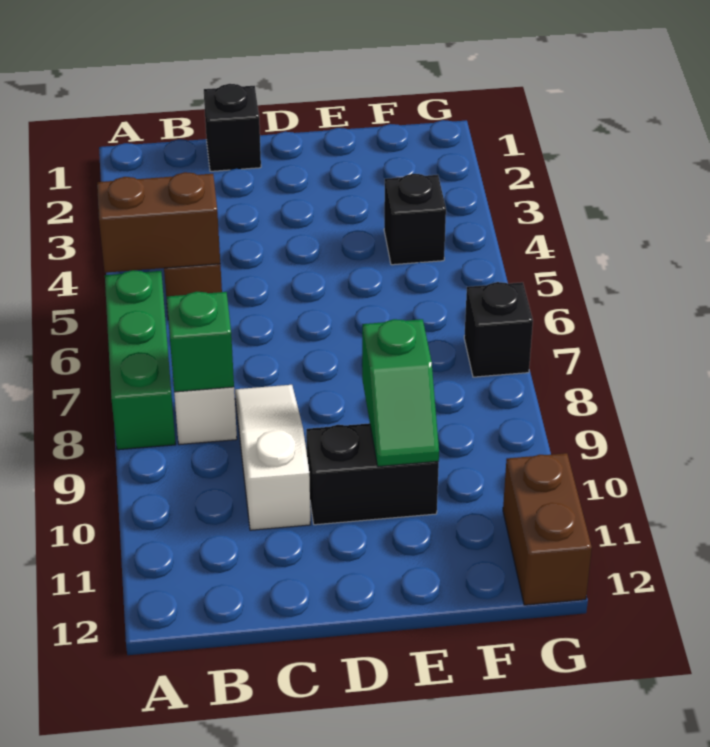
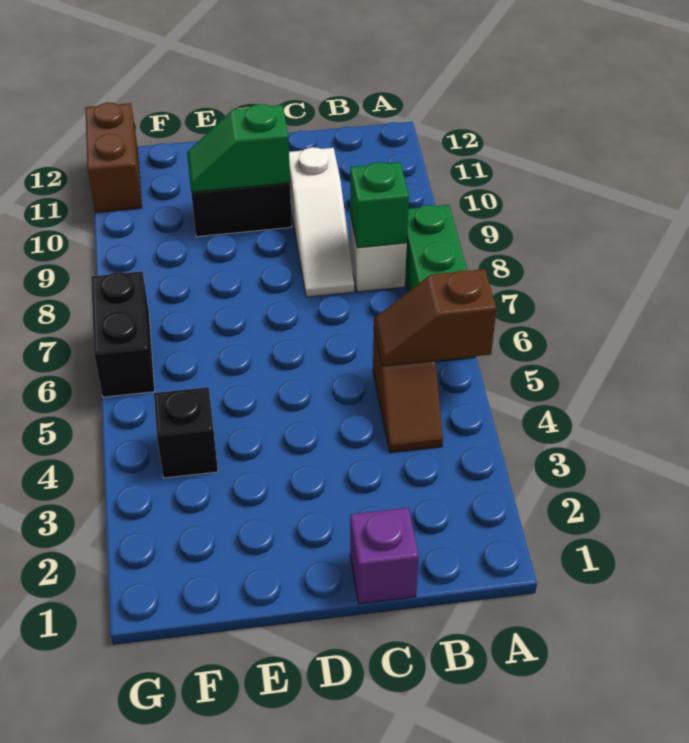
brown brick A5:B5 level 2 -> brown slope A5:B5 level 2 top A
black brick C1 level 1 -> purple brick C1 level 1
green slope E9:E10 level 2 top 9 -> green slope D10:E10 level 2 top D
black brick G7 level 1 -> black brick G6:G7 level 1

